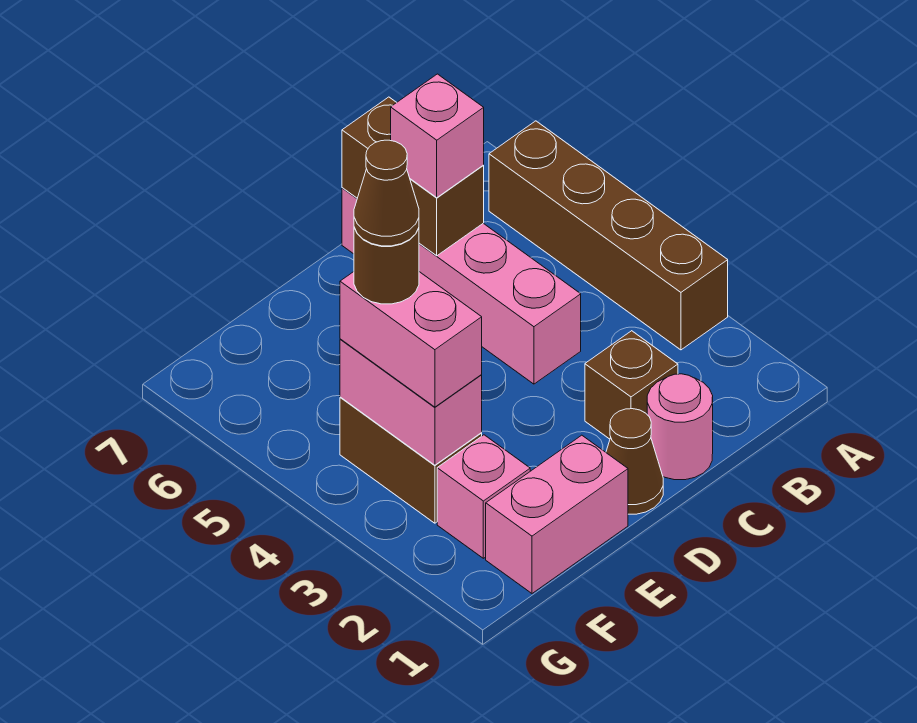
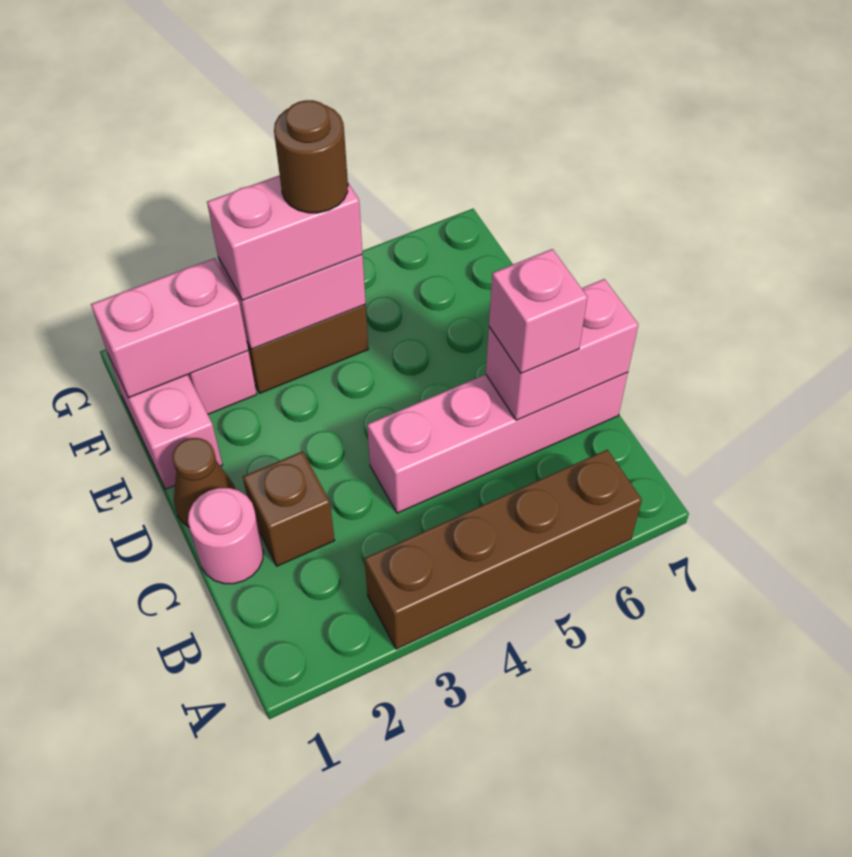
brown brick C6:C7 level 2 -> pink brick C6:C7 level 2
none -> pink brick F1:F2 level 2
brown cone F4 level 5 -> none

